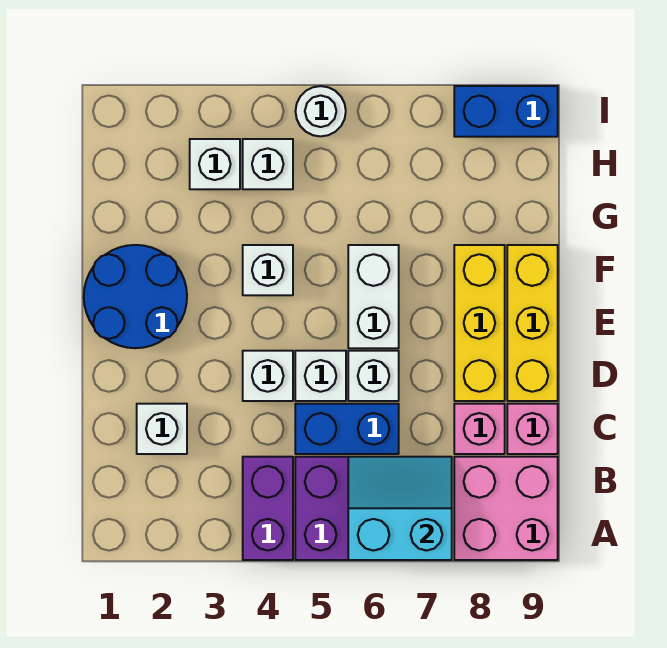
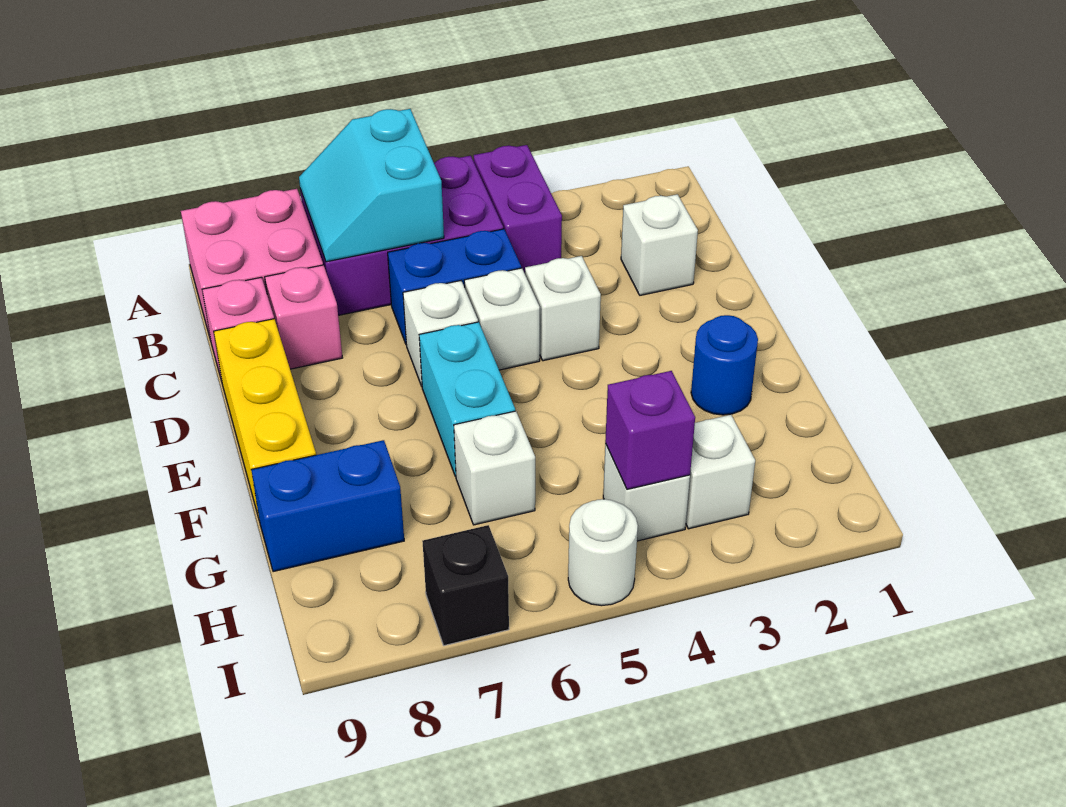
cyan slope A6:B7 level 2 top A -> cyan slope A6:B7 level 2 top 6
yellow brick D8:F8 level 1 -> none
blue round brick E1:F2 level 1 -> blue round brick F2 level 1
white brick E6:F6 level 1 -> cyan brick E6:F6 level 1
white brick F4 level 1 -> white brick G6 level 1
none -> purple brick H4 level 2
none -> black brick I7 level 1
blue brick I8:I9 level 1 -> blue brick G8:G9 level 1

